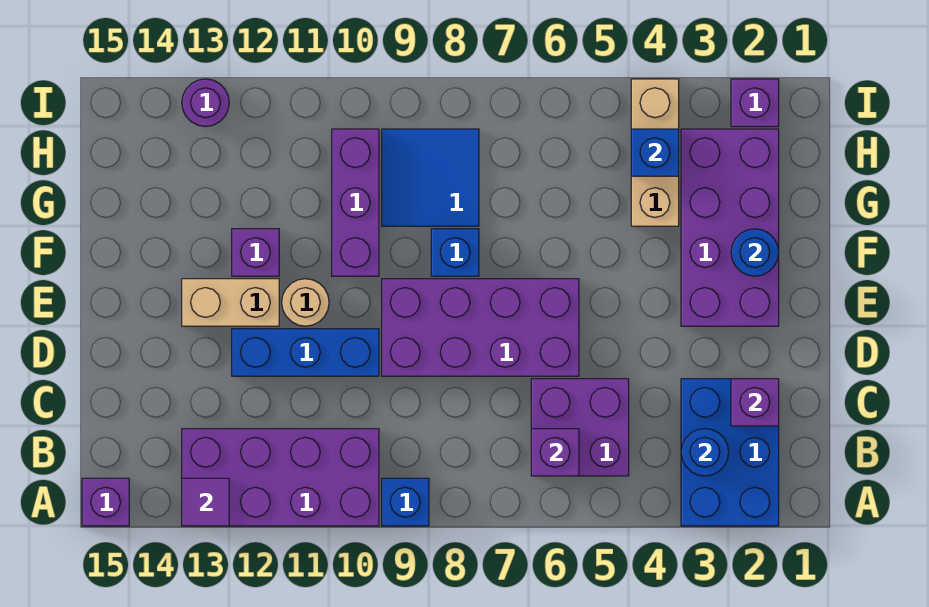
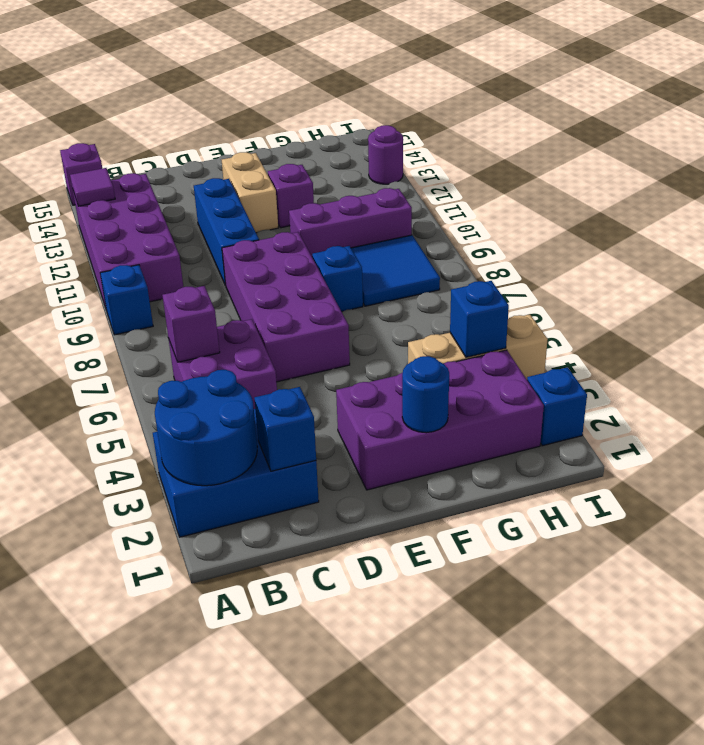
blue round brick B3 level 2 -> blue round brick A2:B3 level 2
purple brick C2 level 2 -> blue brick C2 level 2
tan round brick E11 level 1 -> none
purple brick I2 level 1 -> blue brick I2 level 1

